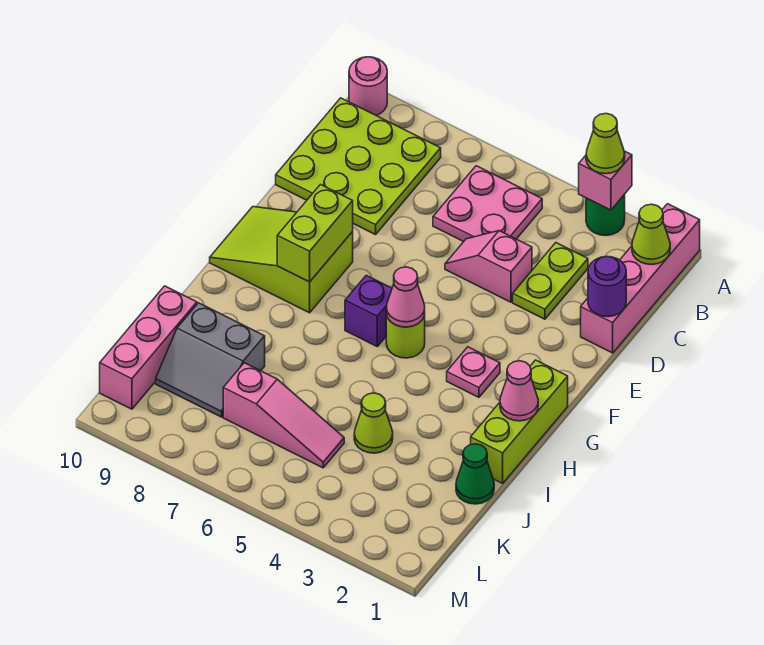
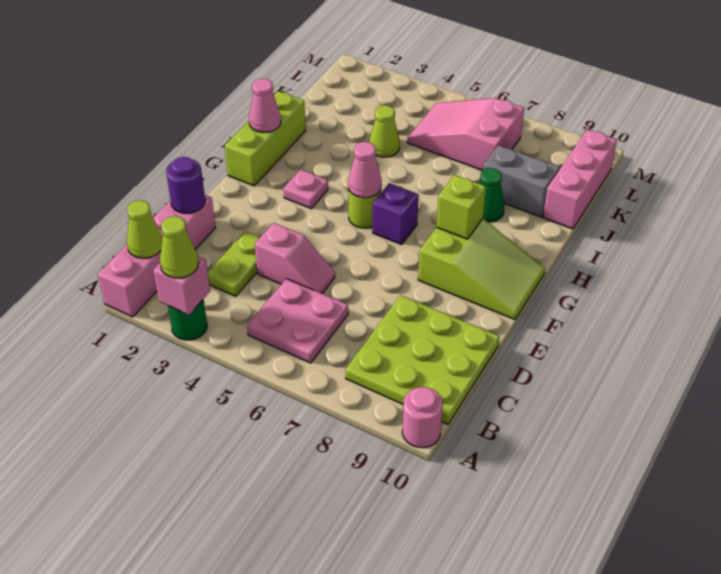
lime brick F8:G8 level 2 -> lime brick G8 level 2
green cone J1 level 1 -> green cone I8 level 1
pink slope K5:K7 level 1 top 7 -> pink slope K5:L7 level 1 top 7

